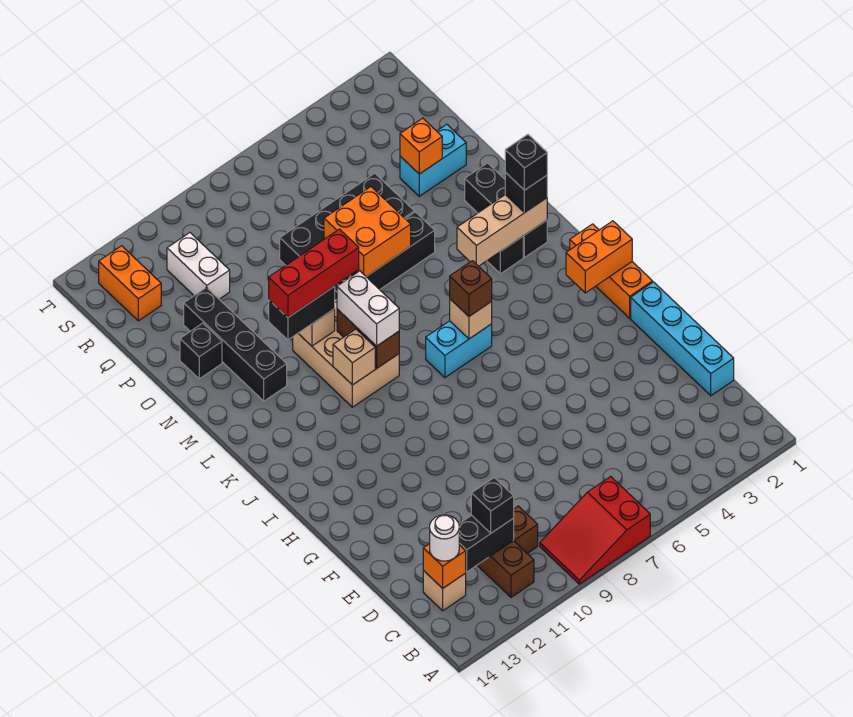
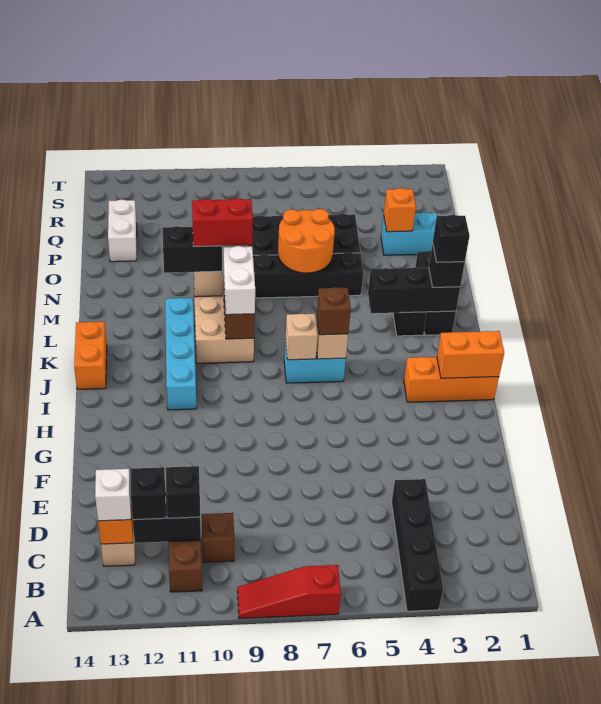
red slope A7:B9 level 1 top 7 -> red slope A7:A9 level 1 top 7
white round brick C13 level 3 -> white brick C13 level 3
cyan brick D1:G1 level 1 -> cyan brick I11:L11 level 1
orange brick H1:J1 level 1 -> orange brick I1:I3 level 1
tan brick K10 level 2 -> tan brick J7 level 2
tan brick L2:L4 level 2 -> black brick L2:L4 level 2
red brick M9:M11 level 4 -> red brick M9:M10 level 4
black brick M12:P12 level 1 -> black brick A4:D4 level 1
orange brick N6:O7 level 2 -> orange round brick N6:O7 level 2
black brick O13 level 1 -> black brick C12 level 3
white brick Q11:R11 level 1 -> white brick P13:Q13 level 1
orange brick R13:S13 level 1 -> orange brick J14:K14 level 1

